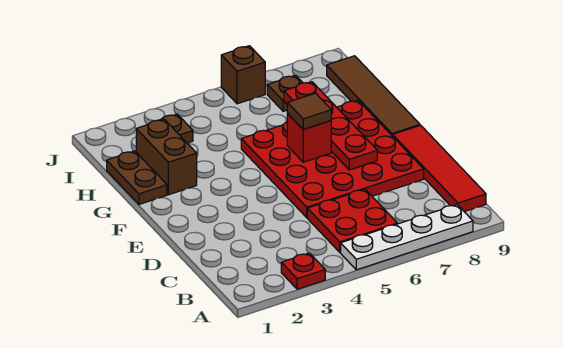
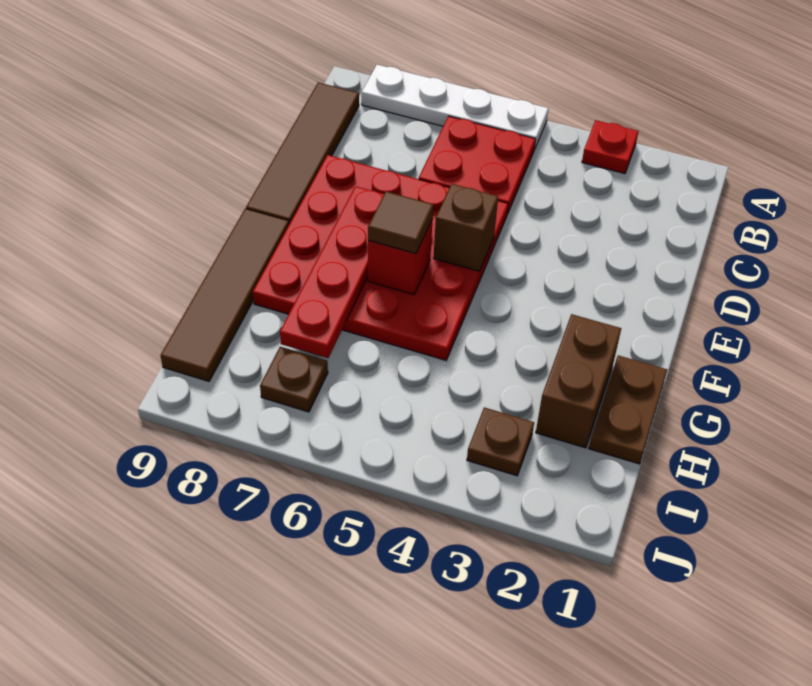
red tile B9:E9 level 1 -> brown tile B9:E9 level 1
brown brick J6 level 1 -> brown brick E5 level 2

